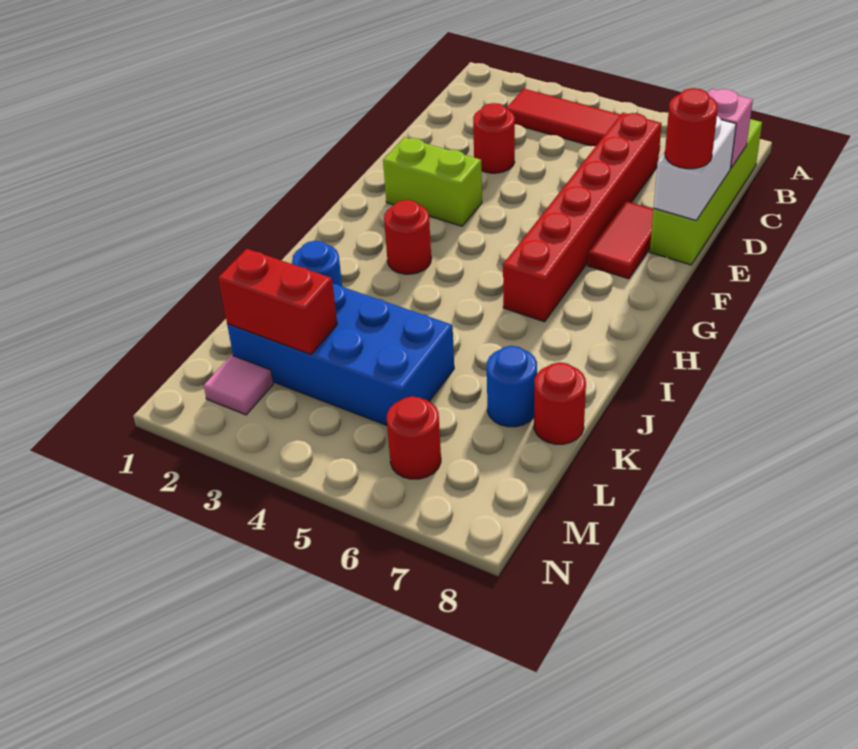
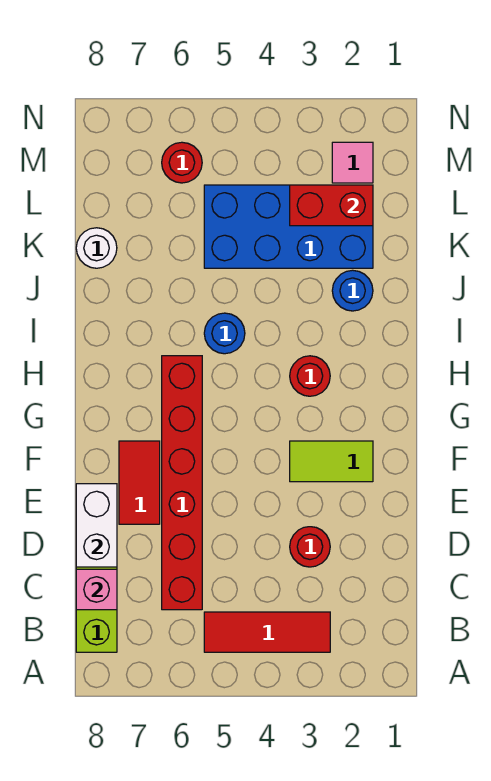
red round brick E8 level 3 -> none
lime brick F2:F3 level 1 -> lime tile F2:F3 level 1
blue round brick K7 level 1 -> blue round brick I5 level 1
red round brick K8 level 1 -> white round brick K8 level 1

